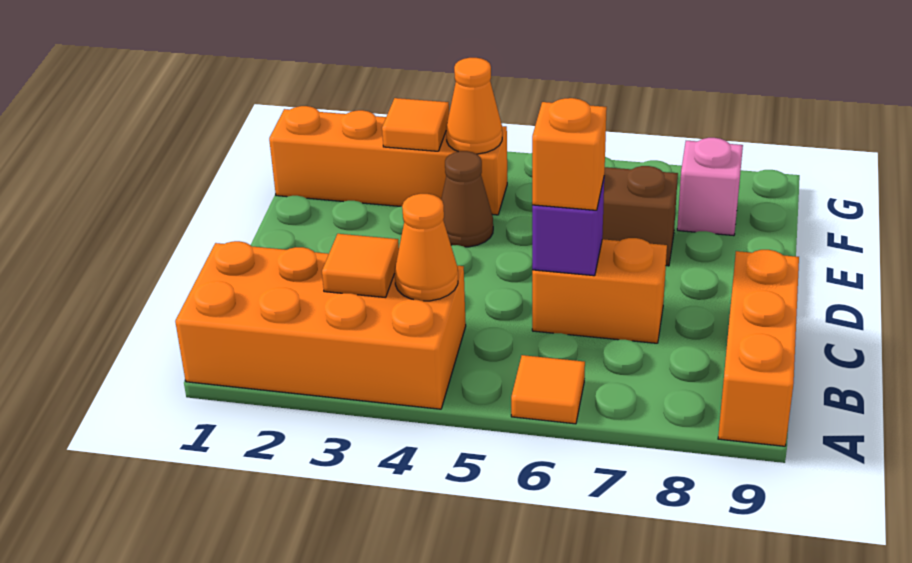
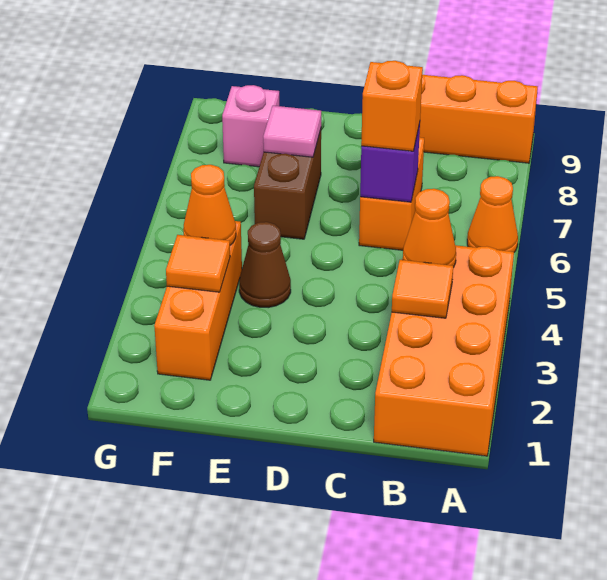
orange tile A6 level 1 -> orange cone A6 level 1
none -> pink tile E7 level 2
orange brick F1:F4 level 1 -> orange brick F2:F4 level 1

